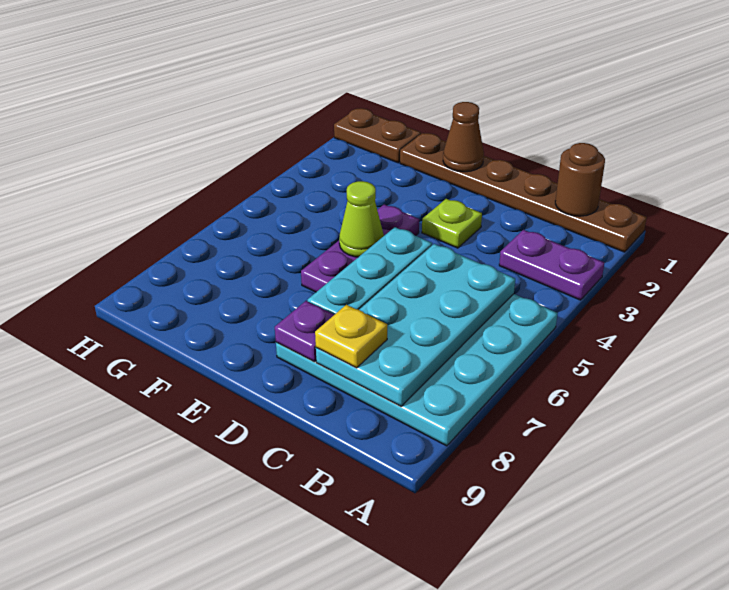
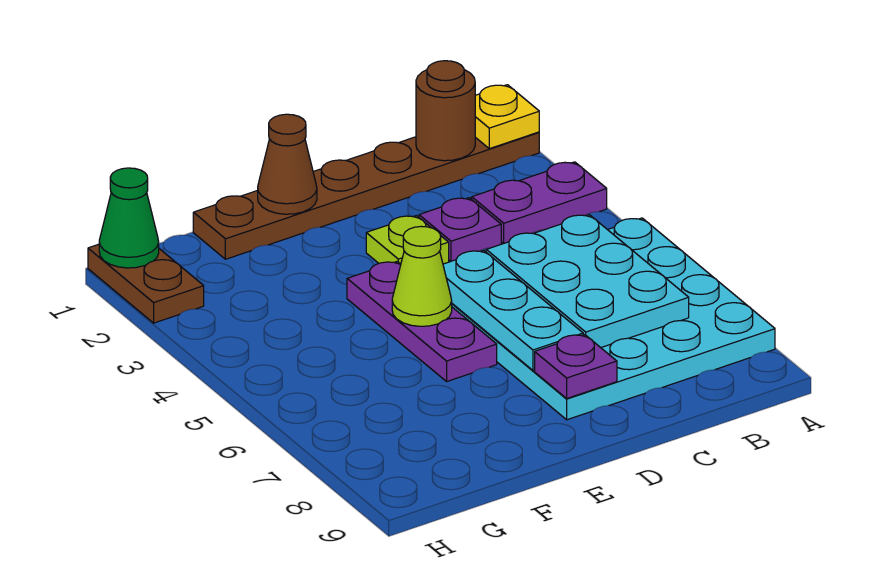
cyan plate B5:C8 level 2 -> cyan plate B5:C7 level 2
none -> purple plate C3 level 1
yellow plate C8 level 3 -> yellow plate A1 level 2
brown plate G1:H1 level 1 -> brown plate H1:H2 level 1
none -> green cone H1 level 2

